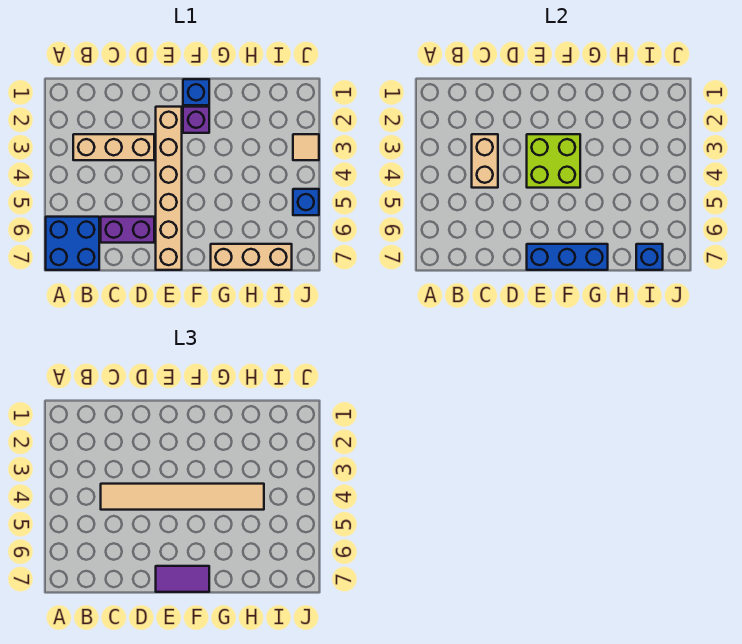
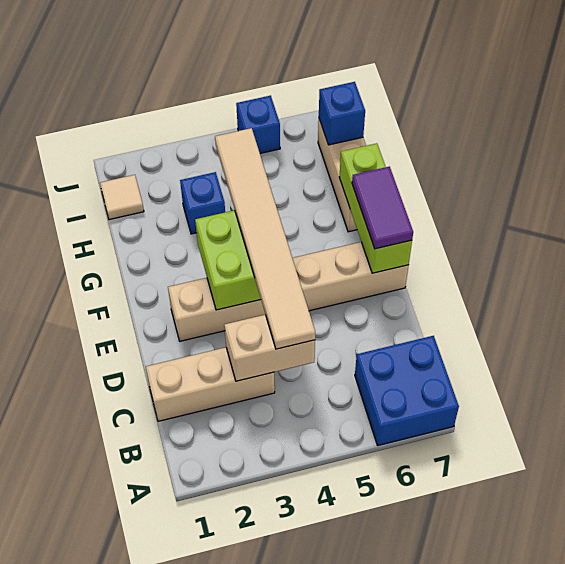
tan brick B3:D3 level 1 -> tan brick C1:C3 level 1
purple brick C6:D6 level 1 -> none
blue brick E7:G7 level 2 -> lime brick E7:G7 level 2
blue brick F1 level 1 -> blue brick H3 level 1
purple brick F2 level 1 -> none
tan tile J3 level 1 -> tan tile I1 level 1

